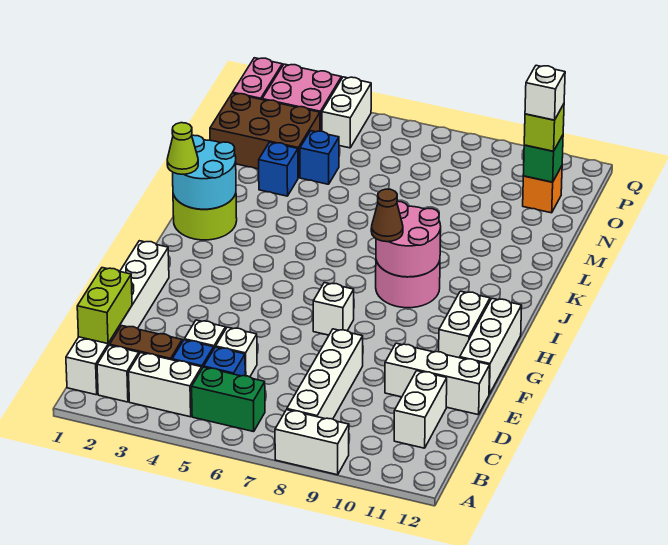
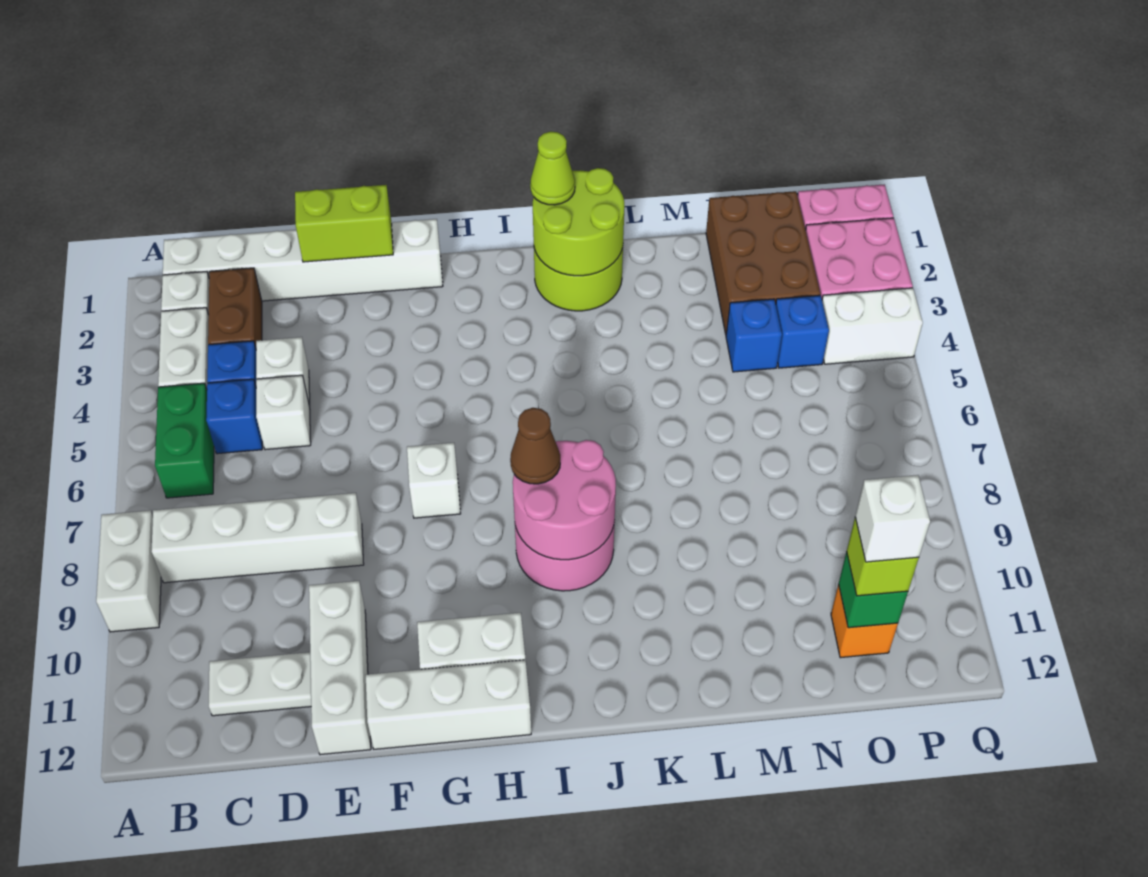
lime brick C1:D1 level 2 -> lime brick E1:F1 level 2
white brick C11:D11 level 1 -> white plate C11:D11 level 1
cyan round brick J1:K2 level 2 -> lime round brick J1:K2 level 2
blue brick M3 level 1 -> blue brick O4 level 1

